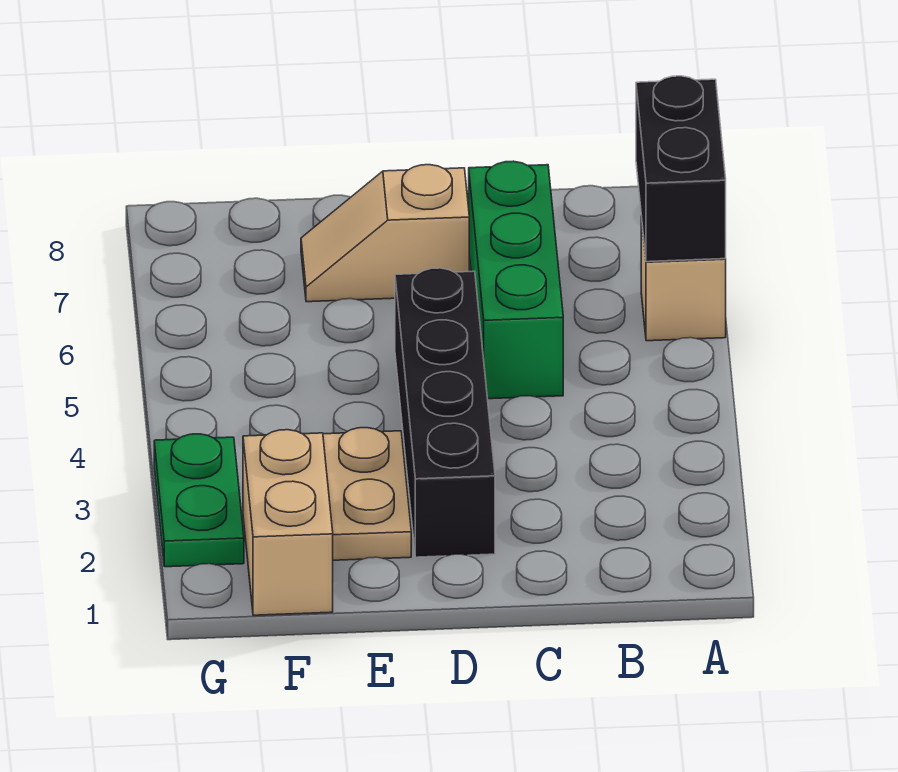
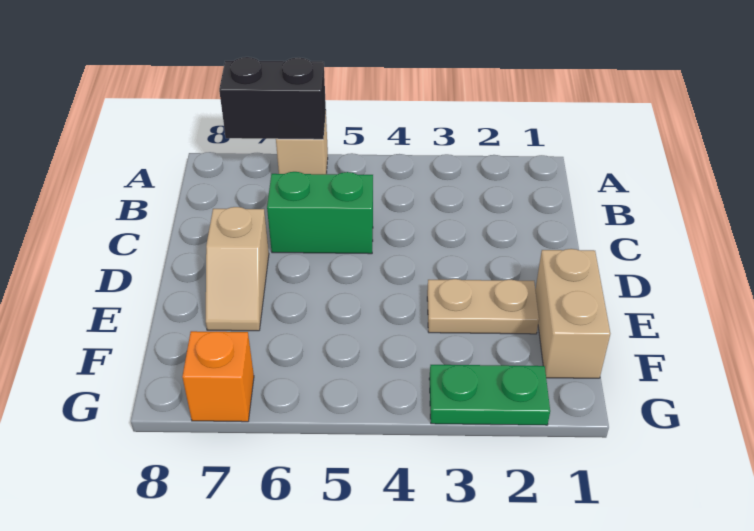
green brick C5:C7 level 1 -> green brick C5:C6 level 1
black brick D2:D5 level 1 -> none
tan brick F1:F2 level 1 -> tan brick E1:F1 level 1
none -> orange brick G7 level 1

